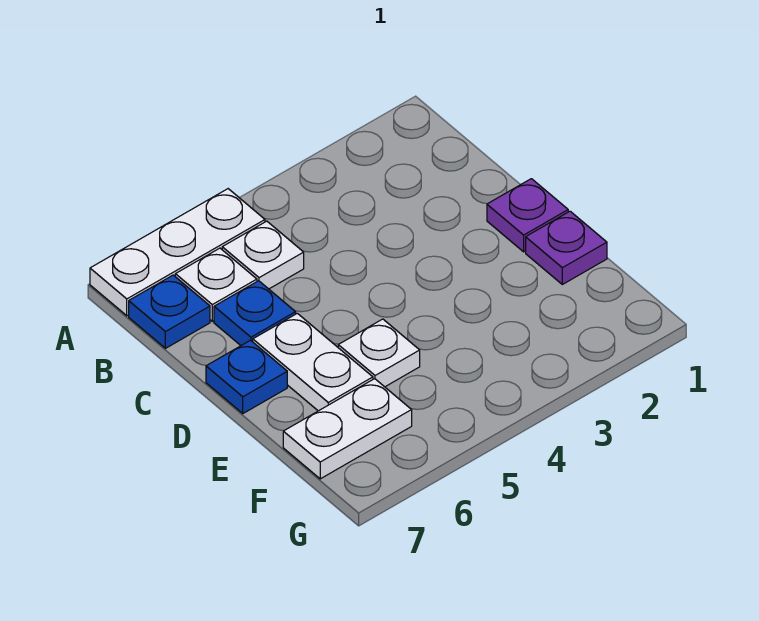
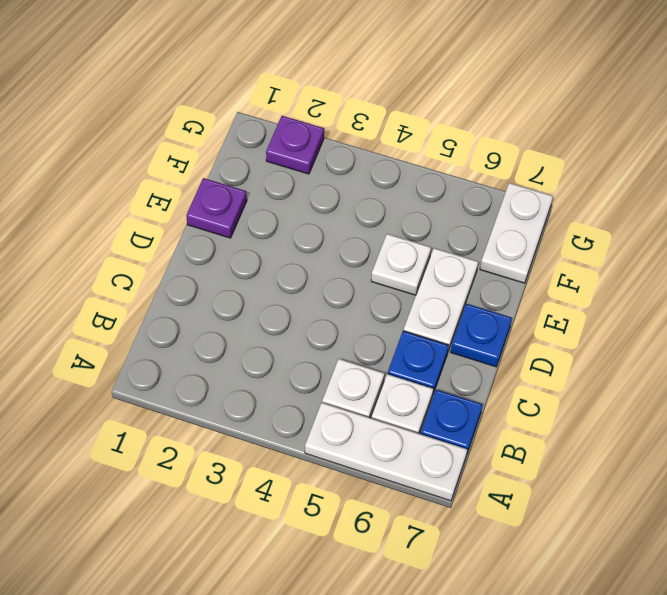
purple plate D1 level 1 -> purple plate G2 level 1
white plate F6:F7 level 1 -> white plate F7:G7 level 1

